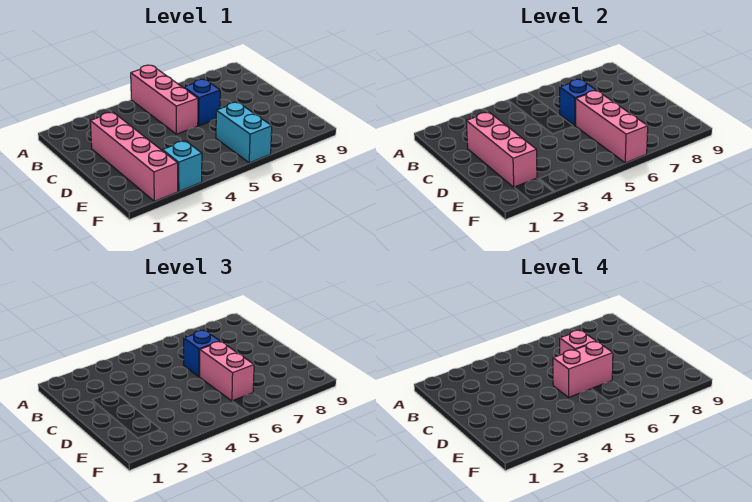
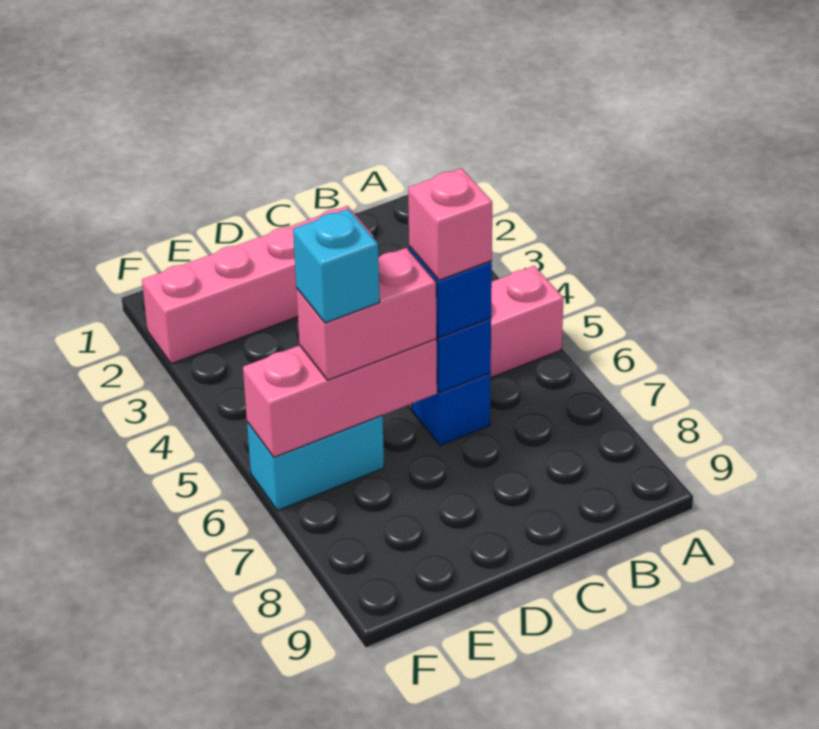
pink brick C2:E2 level 2 -> none
pink brick D5:D6 level 4 -> none
cyan brick F3 level 1 -> cyan brick E6 level 4

